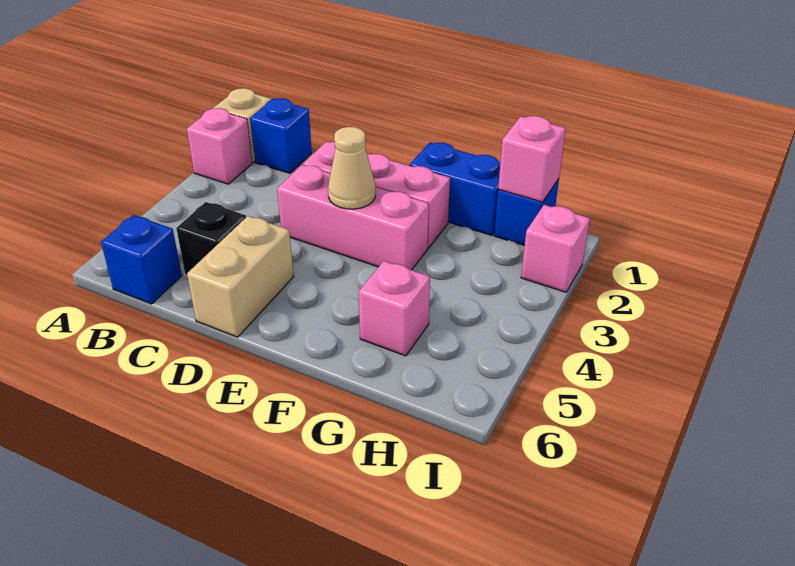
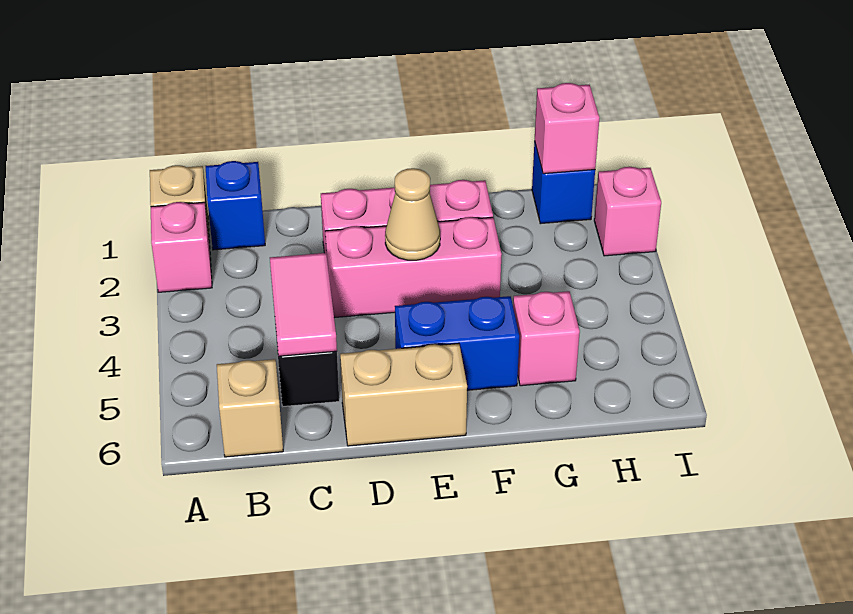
blue brick B6 level 1 -> tan brick B6 level 1
none -> pink tile C4:C5 level 2
tan brick D5:D6 level 1 -> tan brick D6:E6 level 1
blue brick F1:G1 level 1 -> blue brick E5:F5 level 1

